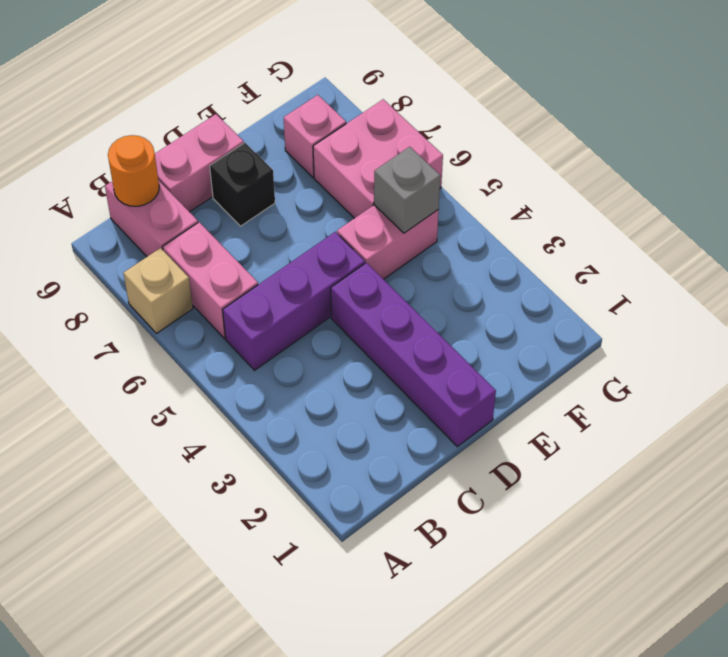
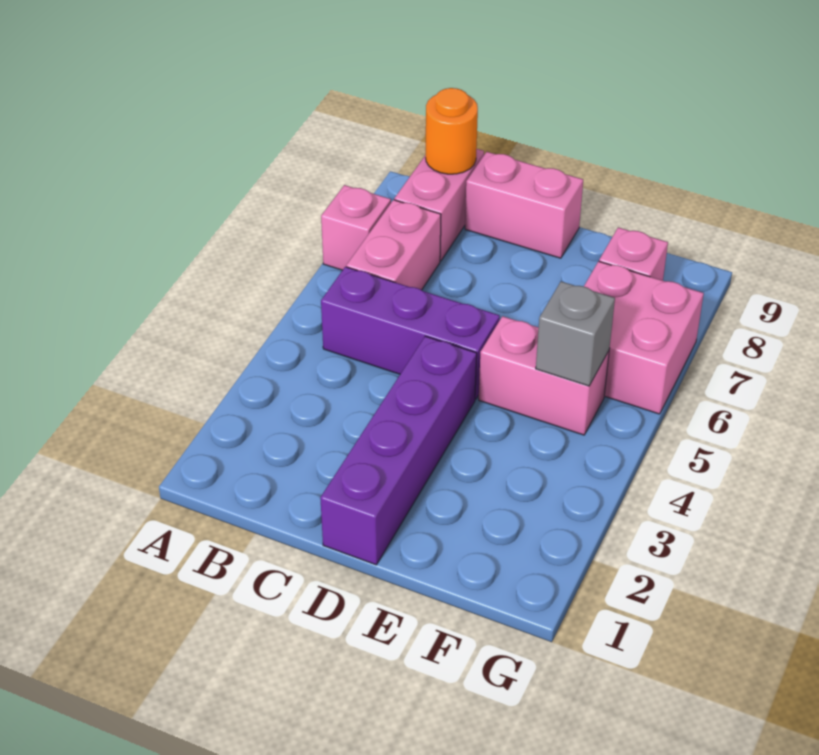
tan brick A7 level 1 -> pink brick A7 level 1
black brick D8 level 1 -> none

